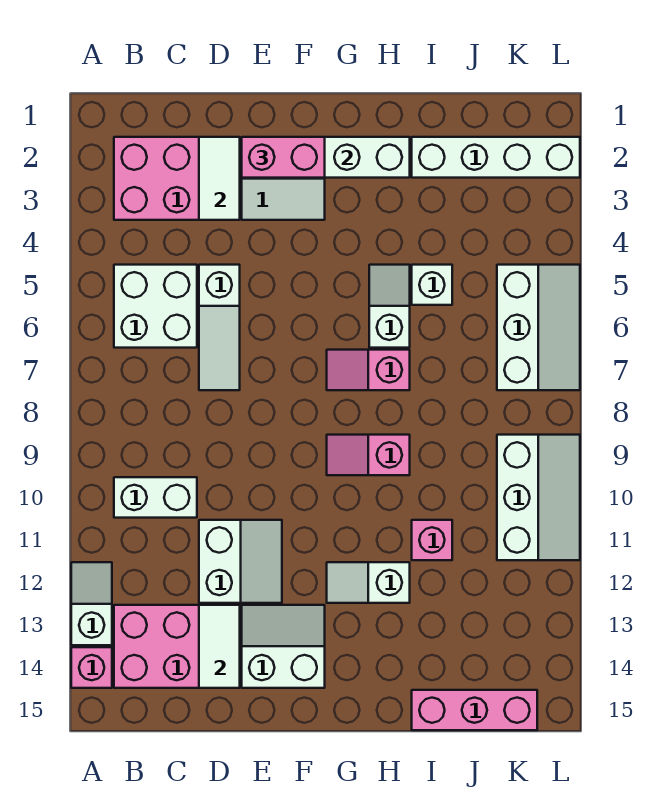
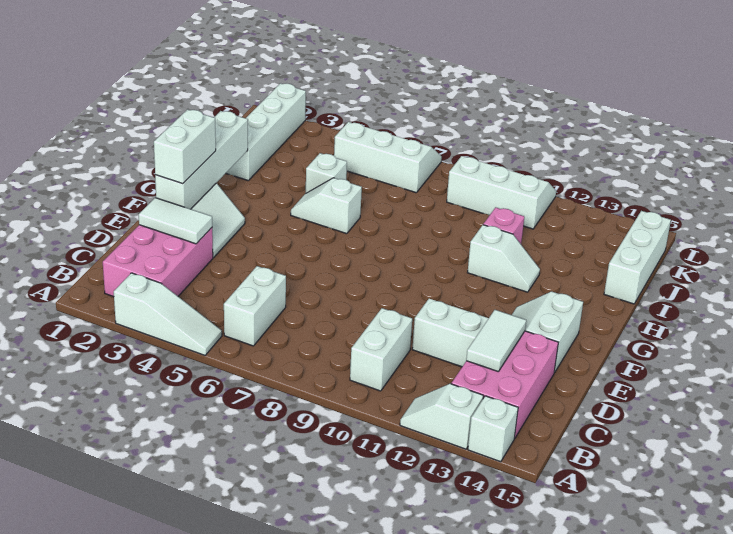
pink brick A14 level 1 -> white brick A14 level 1
white brick B5:C6 level 1 -> white brick B6:C6 level 1
white slope D5:D7 level 1 top 5 -> white slope A3:A5 level 1 top 3
white tile D13:D14 level 2 -> white tile C13:D13 level 2
pink brick E2:F2 level 3 -> white brick E2:F2 level 3
pink slope G7:H7 level 1 top H -> none
pink slope G9:H9 level 1 top H -> none
white slope G12:H12 level 1 top H -> white slope H11:H12 level 1 top 11
pink brick I15:K15 level 1 -> white brick I15:K15 level 1

